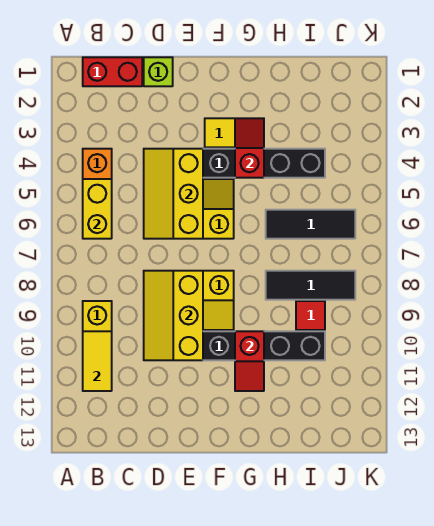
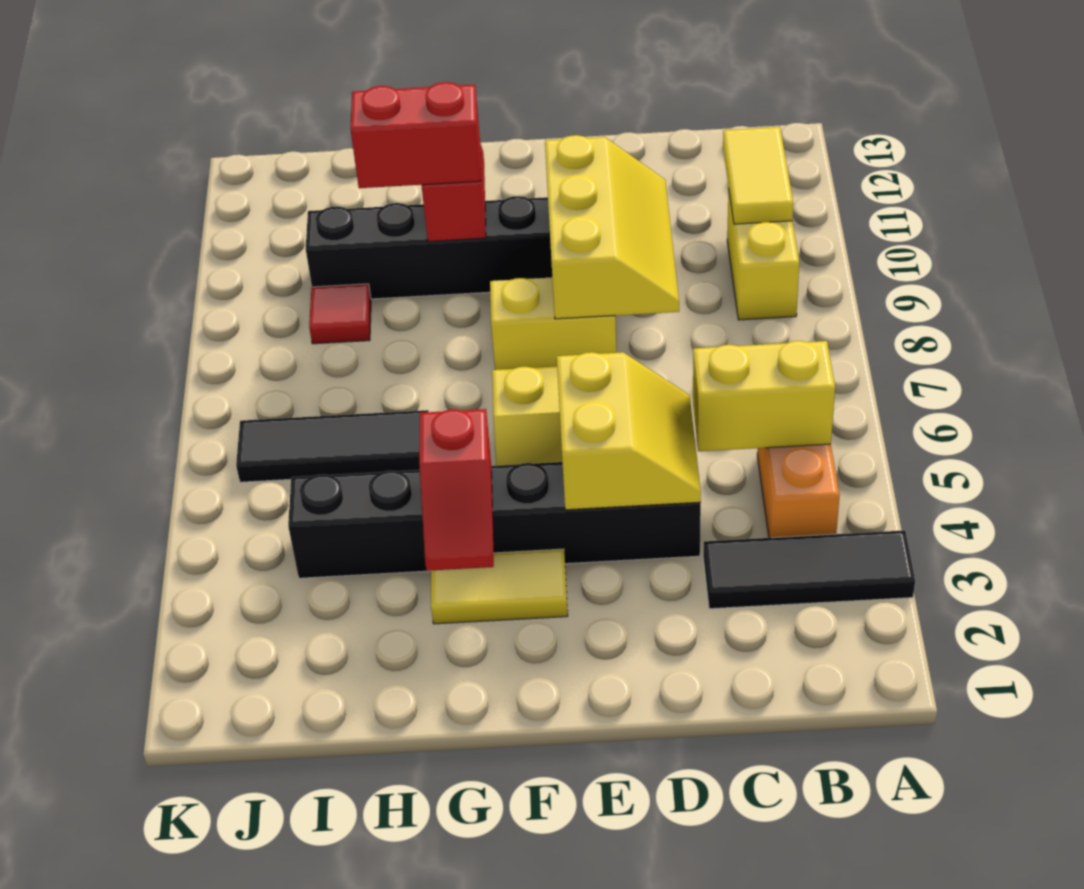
red brick B1:C1 level 1 -> red brick G10:H10 level 3
yellow brick B5:B6 level 2 -> yellow brick B5:C5 level 2
lime brick D1 level 1 -> none
yellow slope D4:E6 level 2 top E -> yellow slope D4:E5 level 2 top E
black tile H8:J8 level 1 -> black tile A3:C3 level 1

